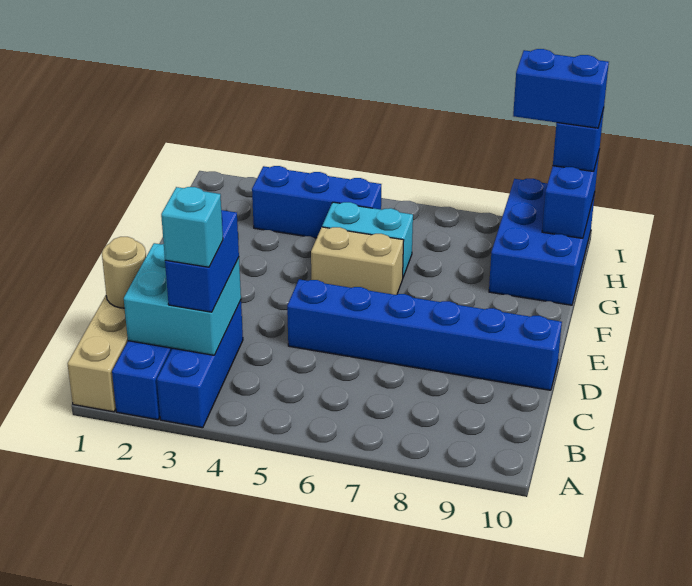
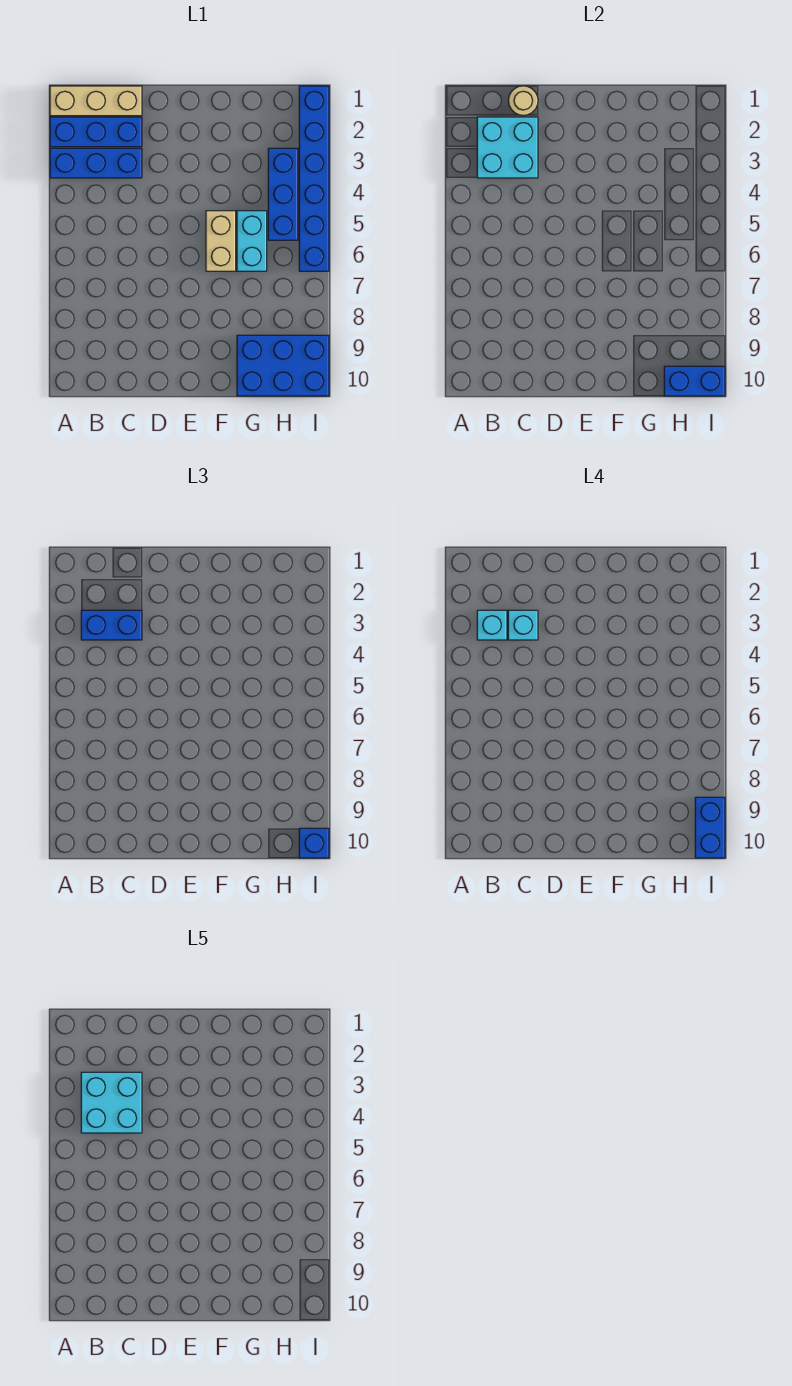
none -> cyan brick B3:C4 level 5
none -> cyan brick C3 level 4
blue brick D5:D10 level 1 -> blue brick I1:I6 level 1

